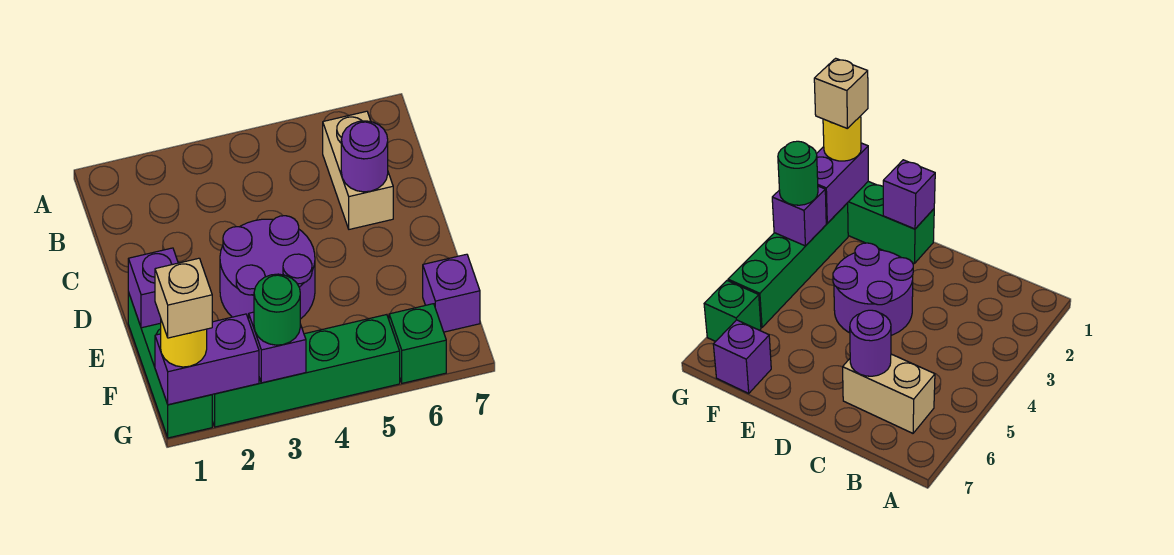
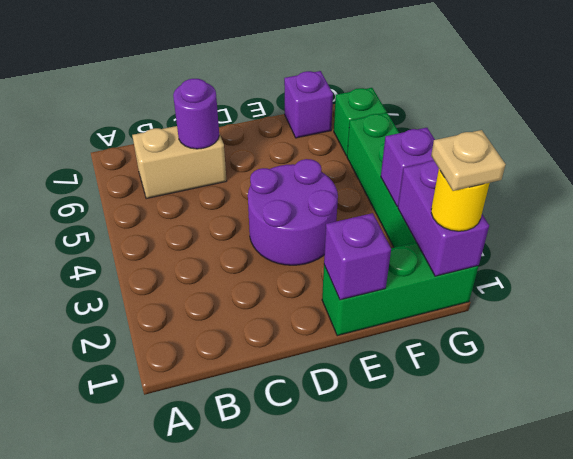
tan brick G1 level 4 -> tan plate G1 level 4
green round brick G3 level 3 -> none

